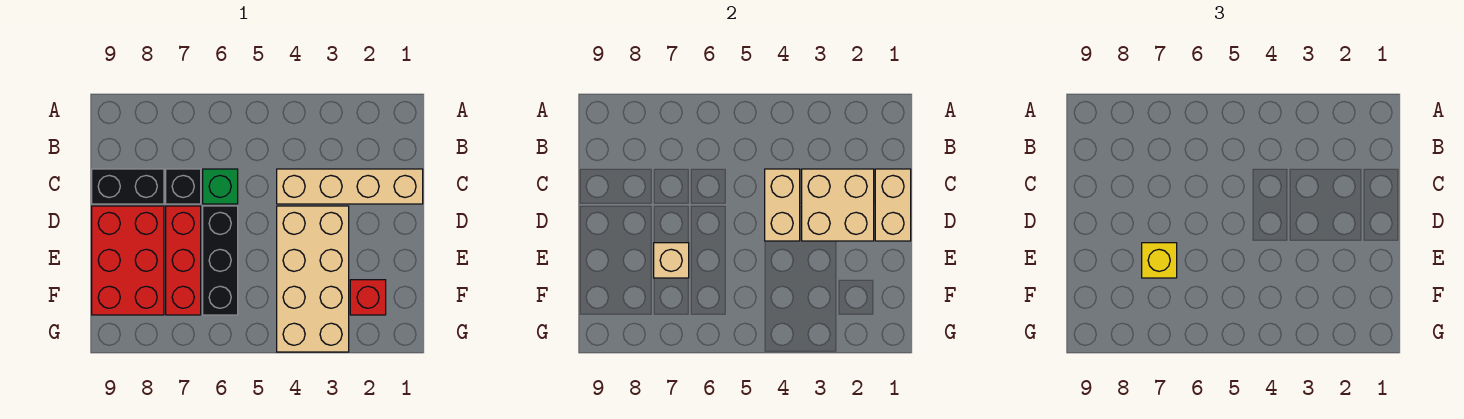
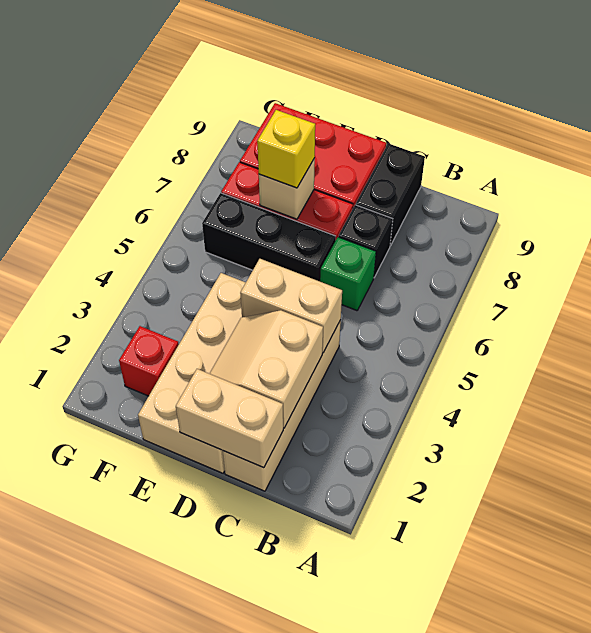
tan brick C2:D3 level 2 -> tan slope C2:D3 level 2 top C
tan brick D3:G4 level 1 -> tan brick D1:E4 level 1

